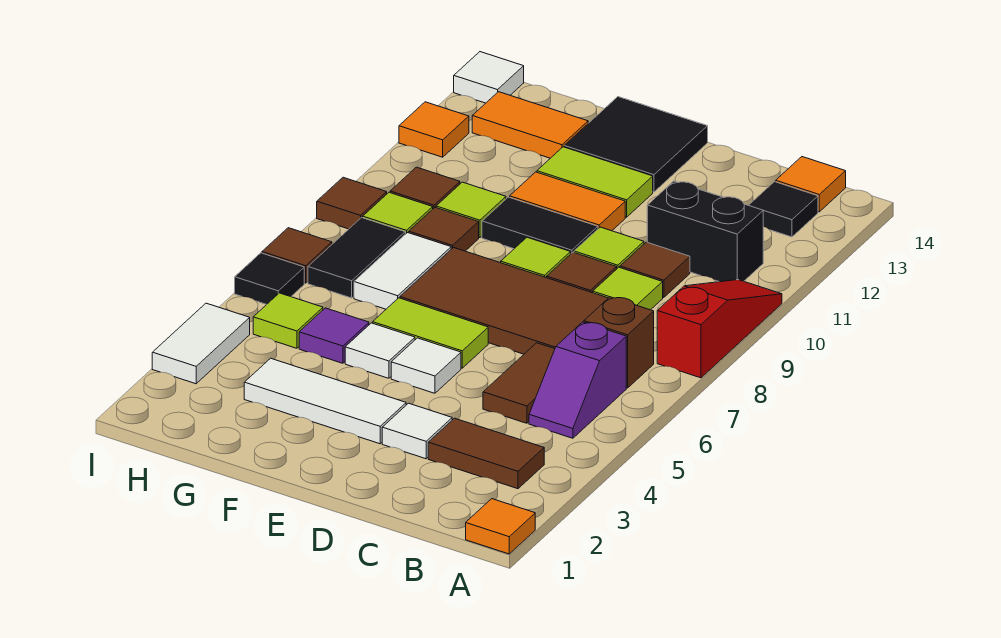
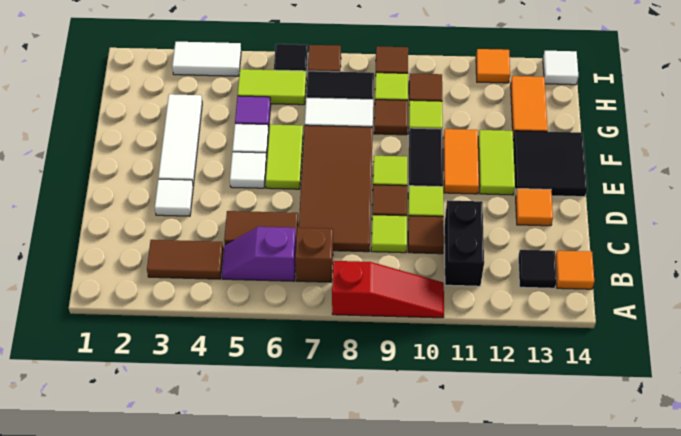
orange tile A1 level 1 -> orange tile D13 level 1
brown tile B3:C3 level 1 -> brown tile B3:B4 level 1
lime tile H5 level 1 -> lime tile H5:H6 level 1

